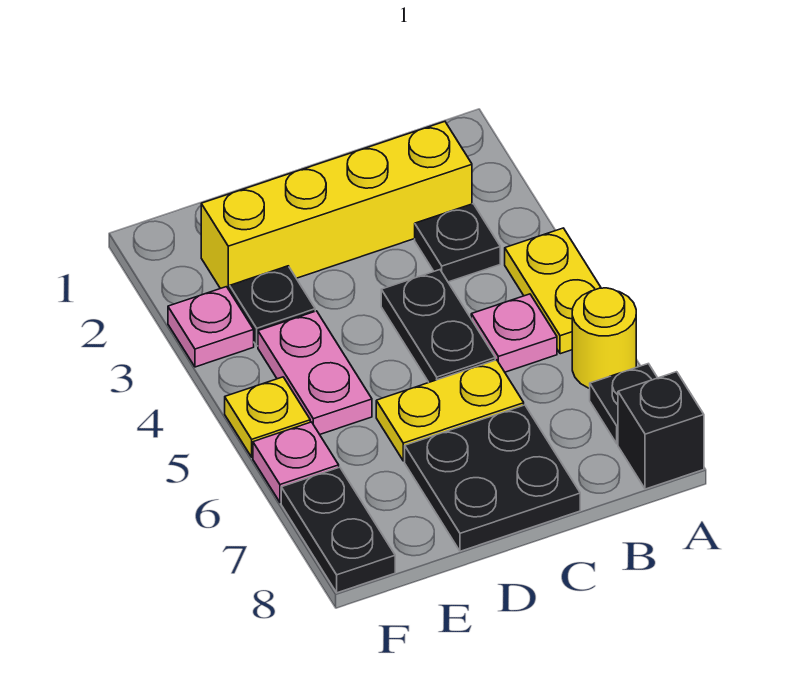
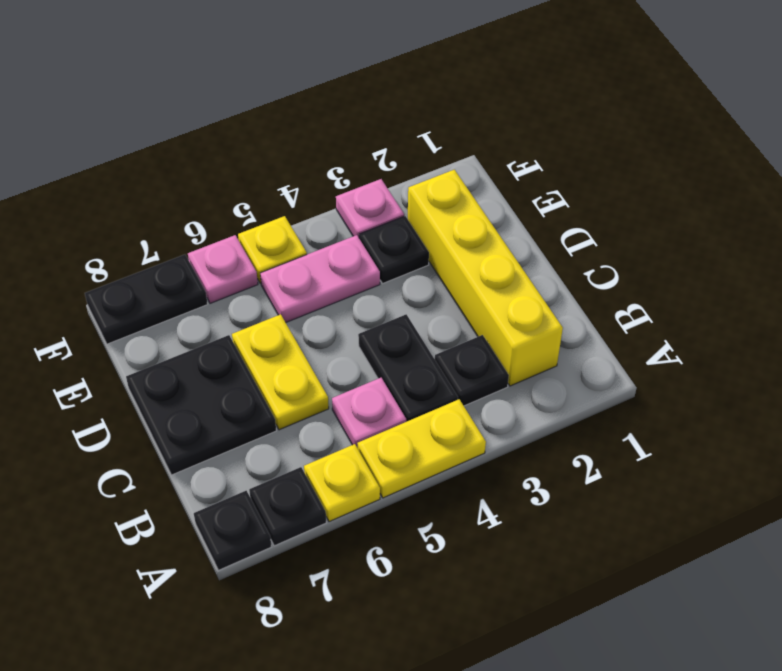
yellow round brick A6 level 1 -> yellow plate A6 level 1
black brick A8 level 1 -> black plate A8 level 1
black plate C4:C5 level 1 -> black plate B4:C4 level 1

